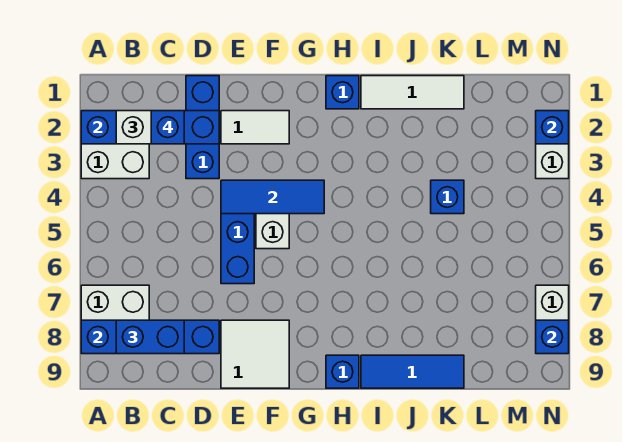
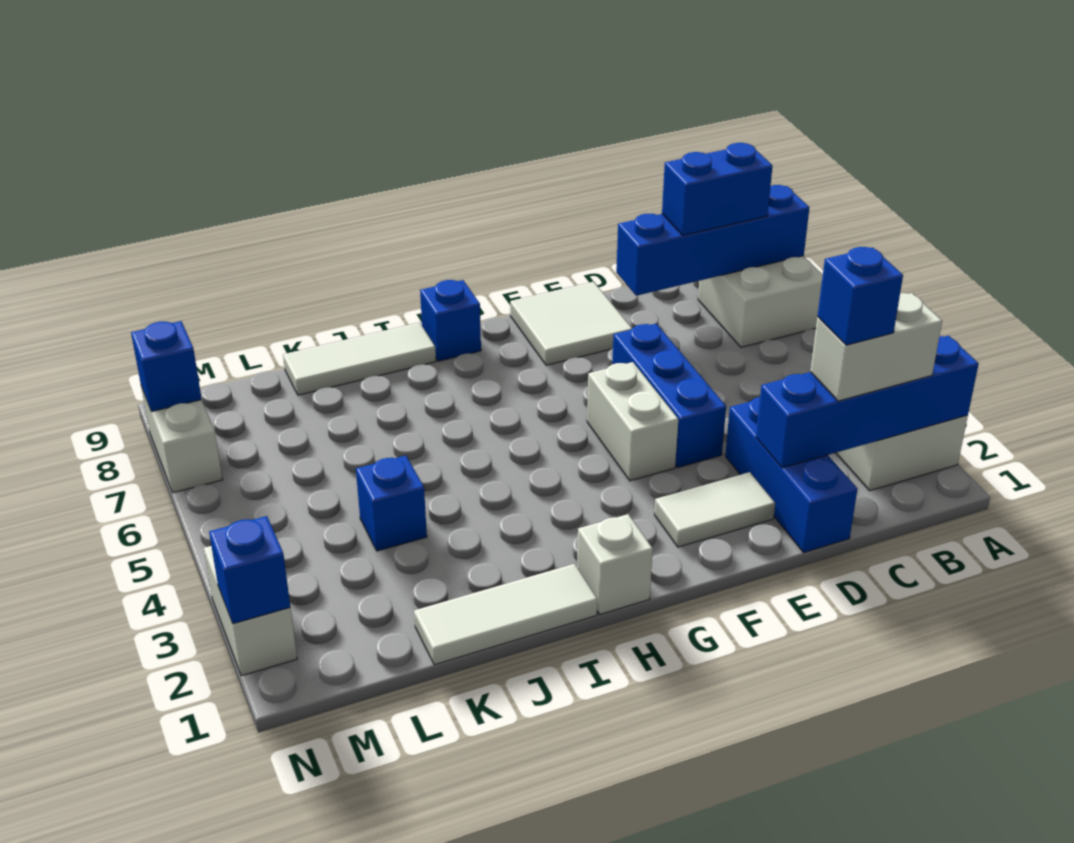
blue tile E4:G4 level 2 -> none
blue brick H1 level 1 -> white brick H1 level 1
blue tile I9:K9 level 1 -> white tile I9:K9 level 1

